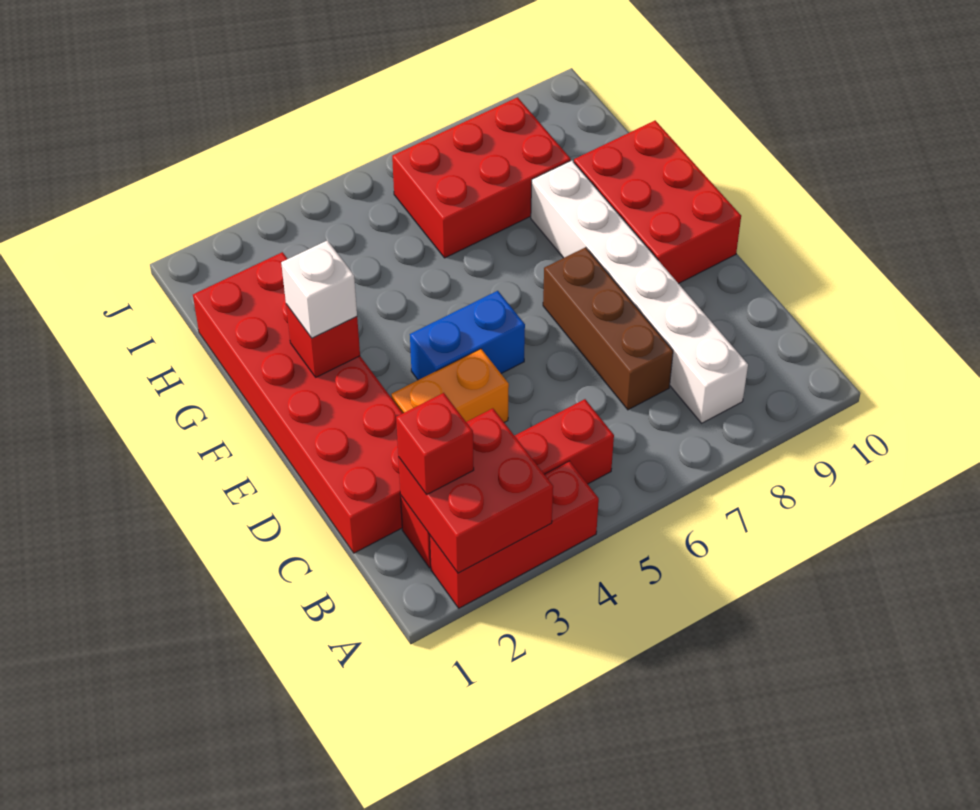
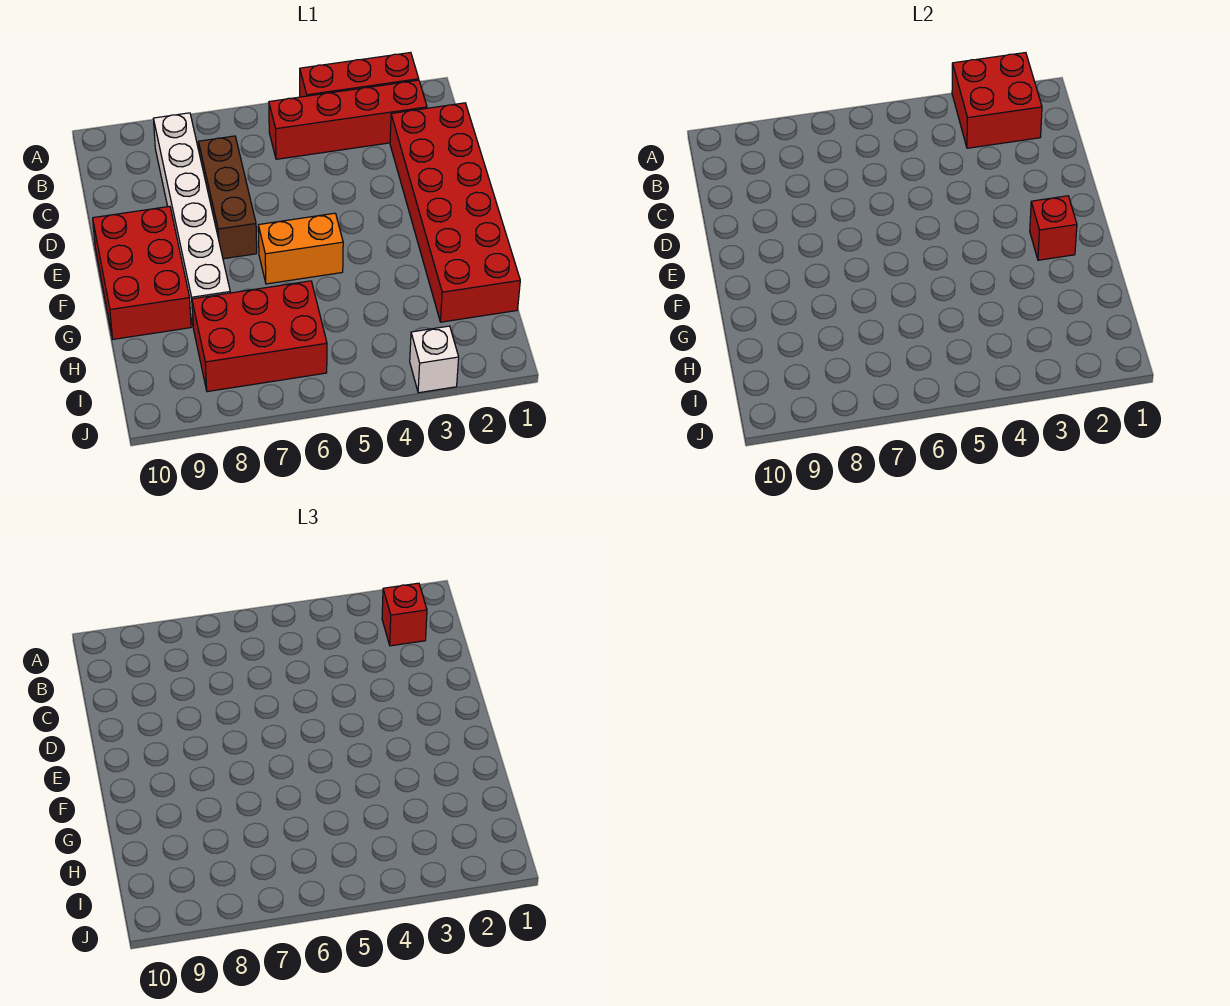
orange brick D3:D4 level 1 -> orange brick F5:F6 level 1
blue brick E4:E5 level 1 -> none
white brick F2 level 3 -> white brick J3 level 1

